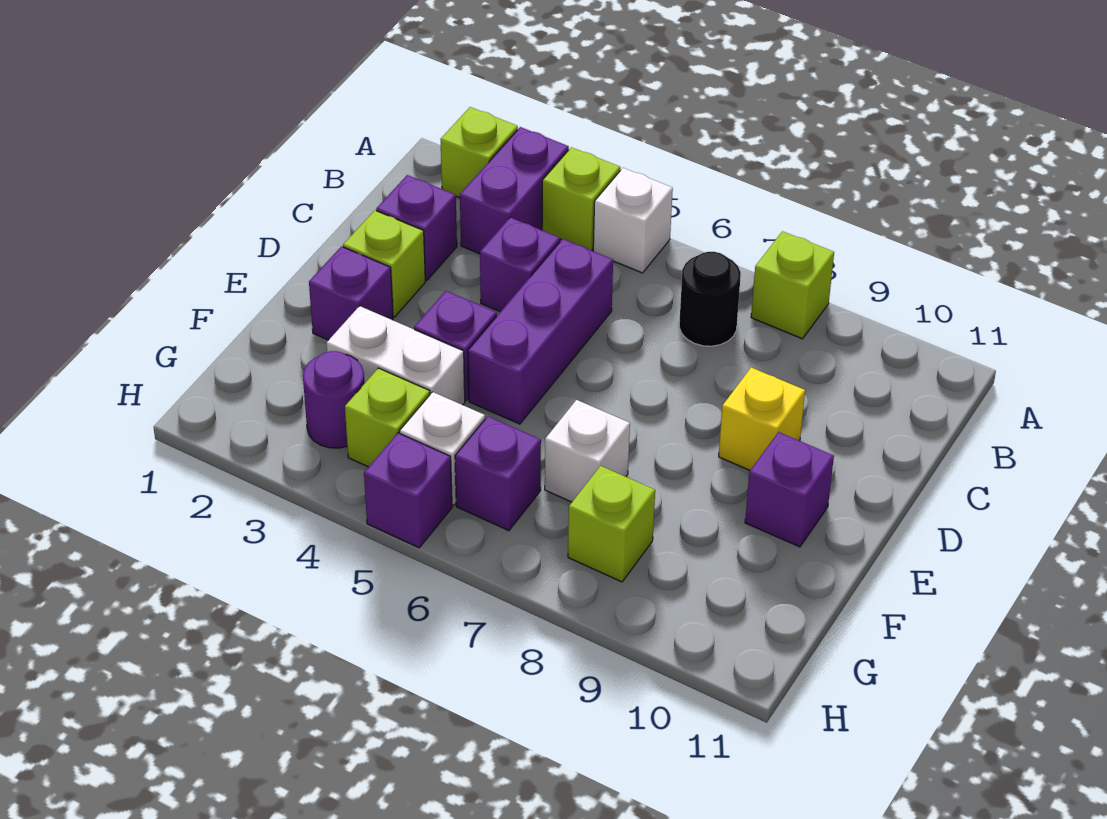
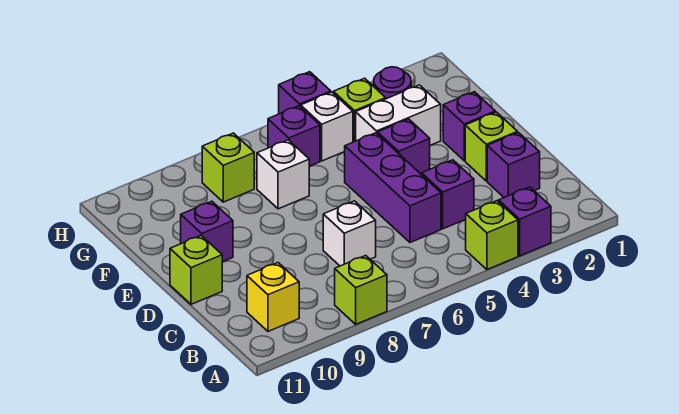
lime brick A2 level 1 -> lime brick D11 level 1
purple brick A3:B3 level 1 -> purple brick A3 level 1
white brick A5 level 1 -> white brick C7 level 1
black round brick B7 level 1 -> none
yellow brick D9 level 1 -> yellow brick B10 level 1

